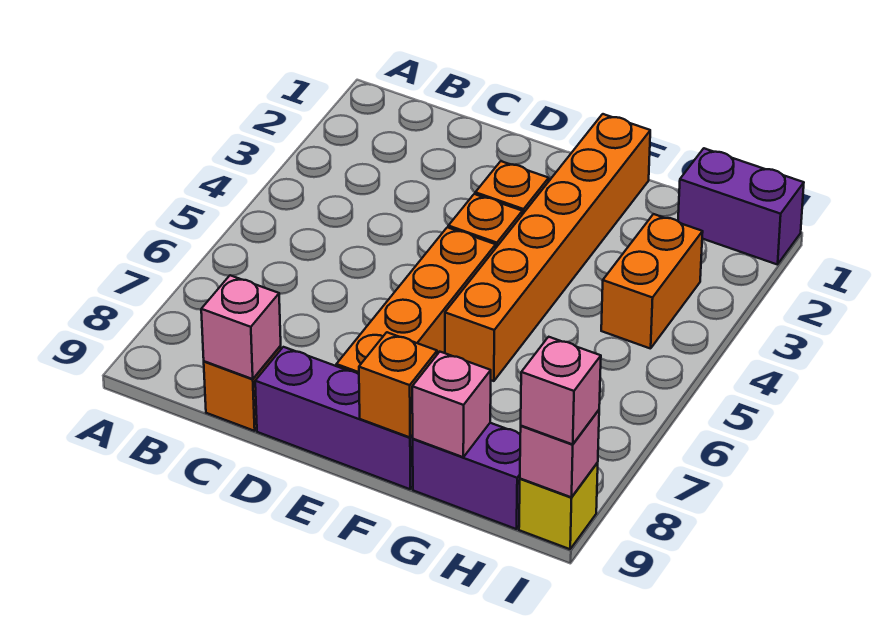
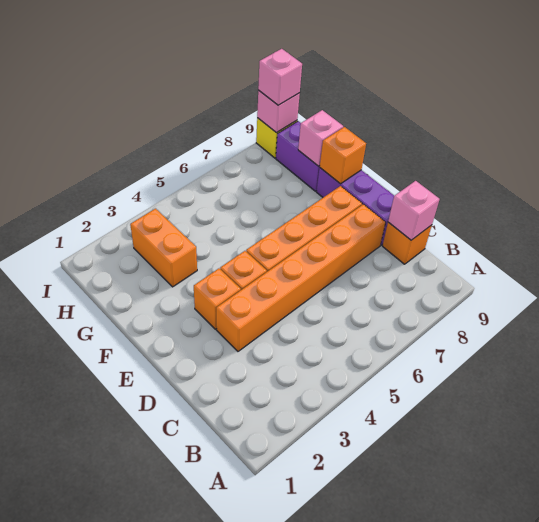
orange brick F1:F6 level 1 -> orange brick D3:D8 level 1
purple brick H1:I1 level 1 -> none
orange brick H3:H4 level 1 -> orange brick G3:H3 level 1

